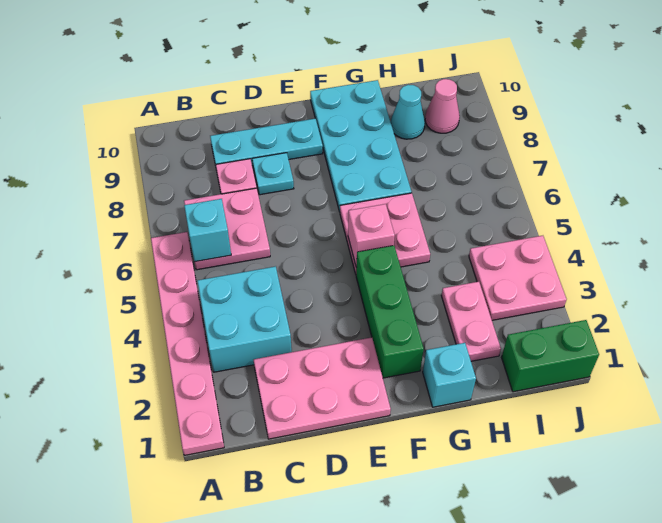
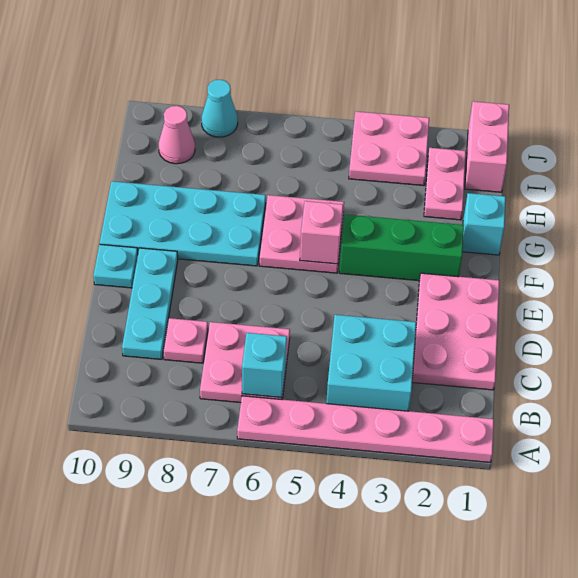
cyan plate D8 level 1 -> cyan plate E10 level 1
pink plate H2:H3 level 1 -> pink plate H2:I2 level 1
cyan cone H9 level 1 -> cyan cone J8 level 1
green brick I1:J1 level 1 -> pink brick I1:J1 level 1

